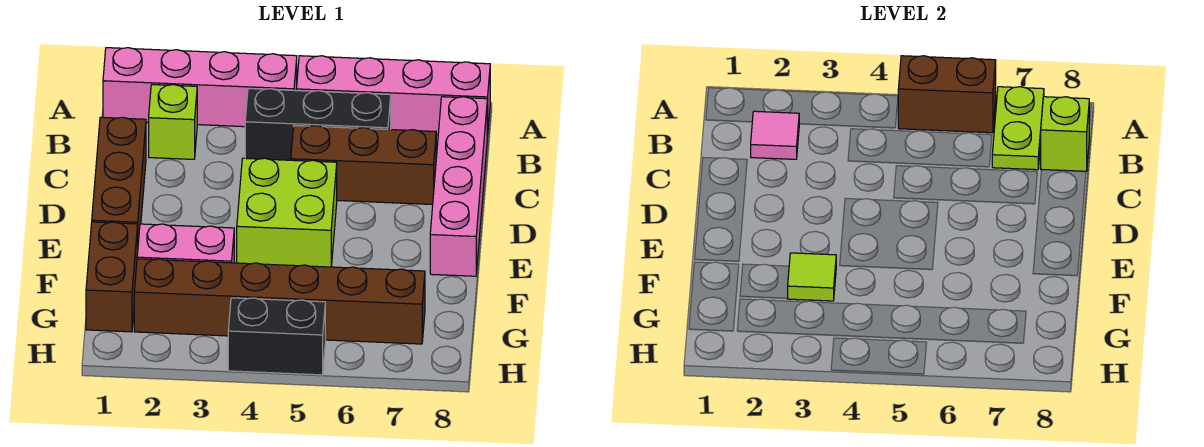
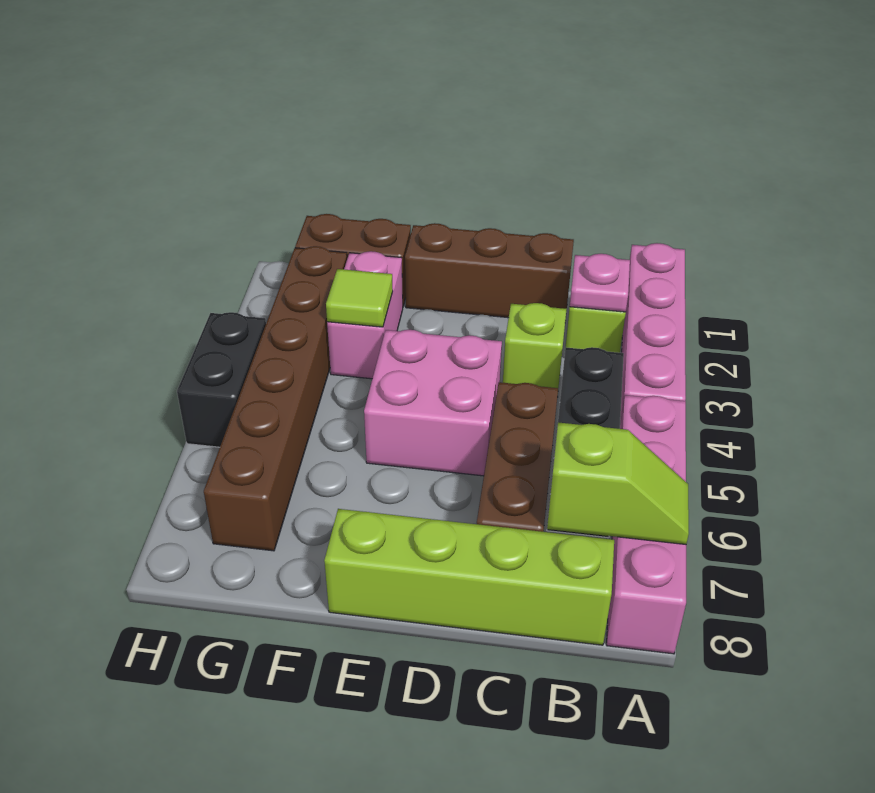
brown brick A5:A6 level 2 -> none
lime plate A7:B7 level 2 -> lime slope A7:B7 level 2 top B
pink tile B2 level 2 -> pink plate B2 level 2
pink brick B8:E8 level 1 -> lime brick B8:E8 level 1
lime brick B8 level 2 -> lime brick C3 level 1
lime brick D4:E5 level 1 -> pink brick D4:E5 level 1

